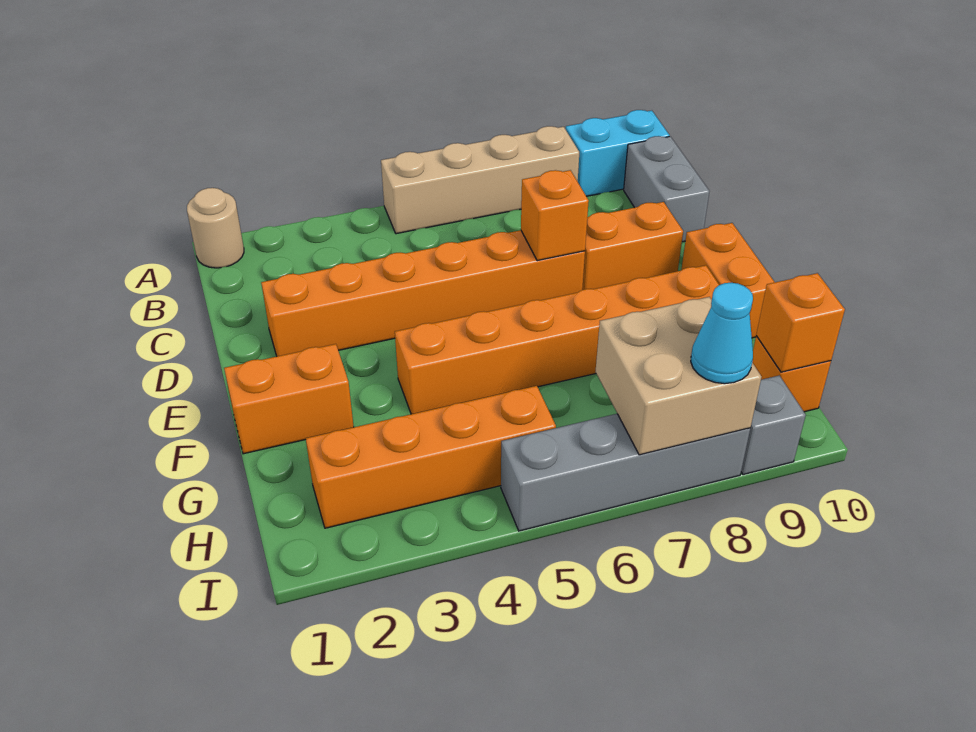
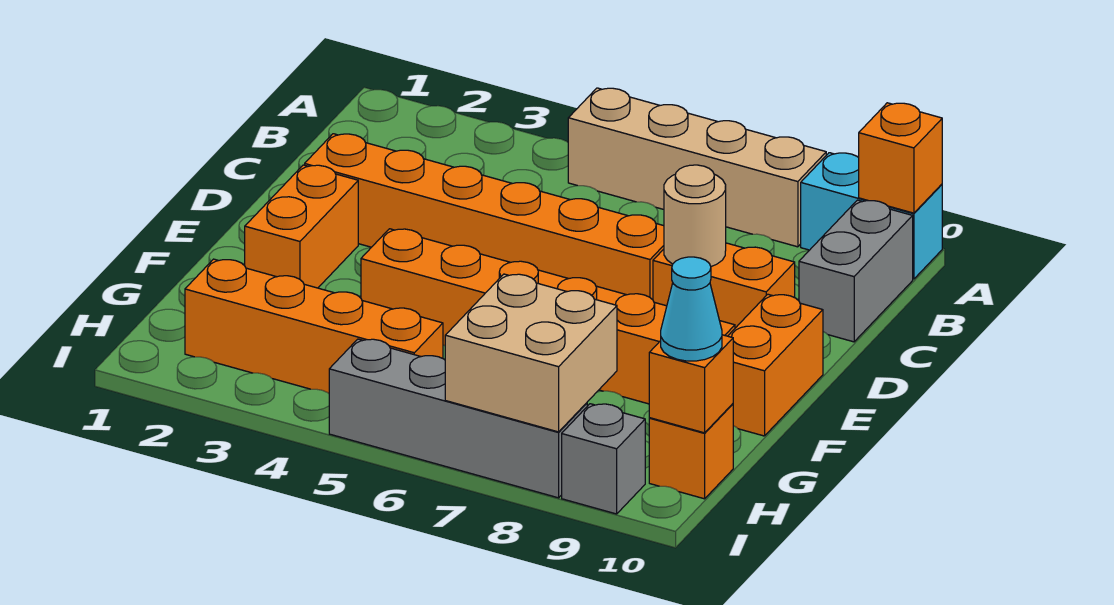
tan round brick A1 level 1 -> tan round brick D8 level 2
orange brick D7 level 2 -> orange brick A10 level 2
orange brick F1:F2 level 1 -> orange brick E2:F2 level 1
cyan cone I8 level 3 -> cyan cone H10 level 3

